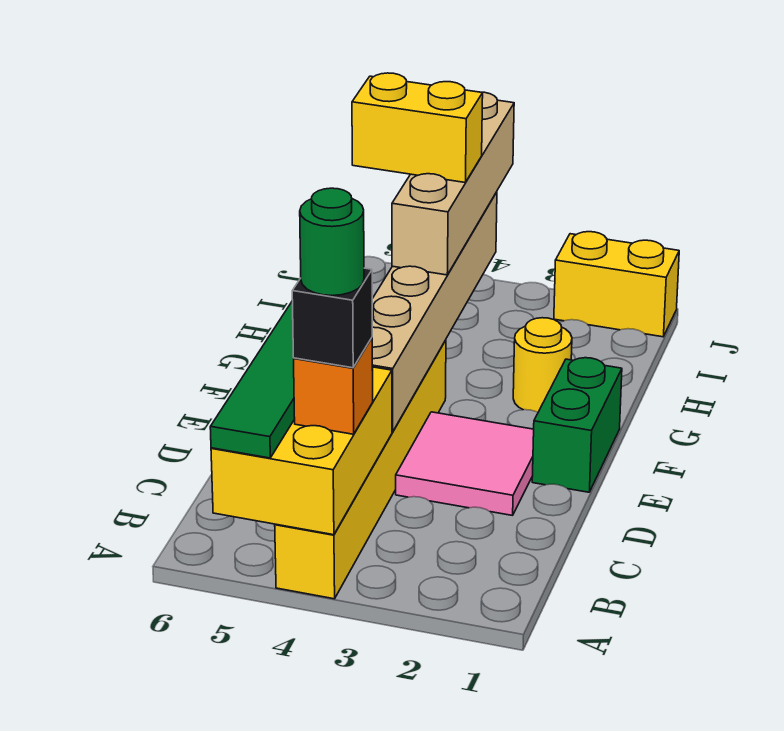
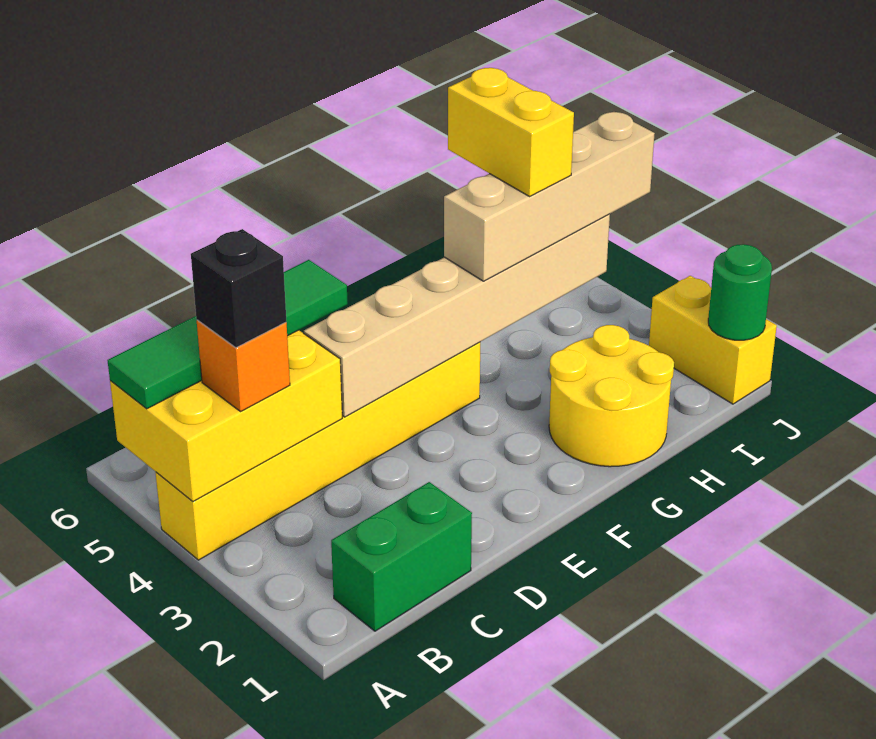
green round brick B4 level 5 -> green round brick J1 level 2
pink tile D2:E3 level 1 -> none
green brick E1:F1 level 1 -> green brick B1:C1 level 1
yellow round brick G2 level 1 -> yellow round brick G1:H2 level 1

